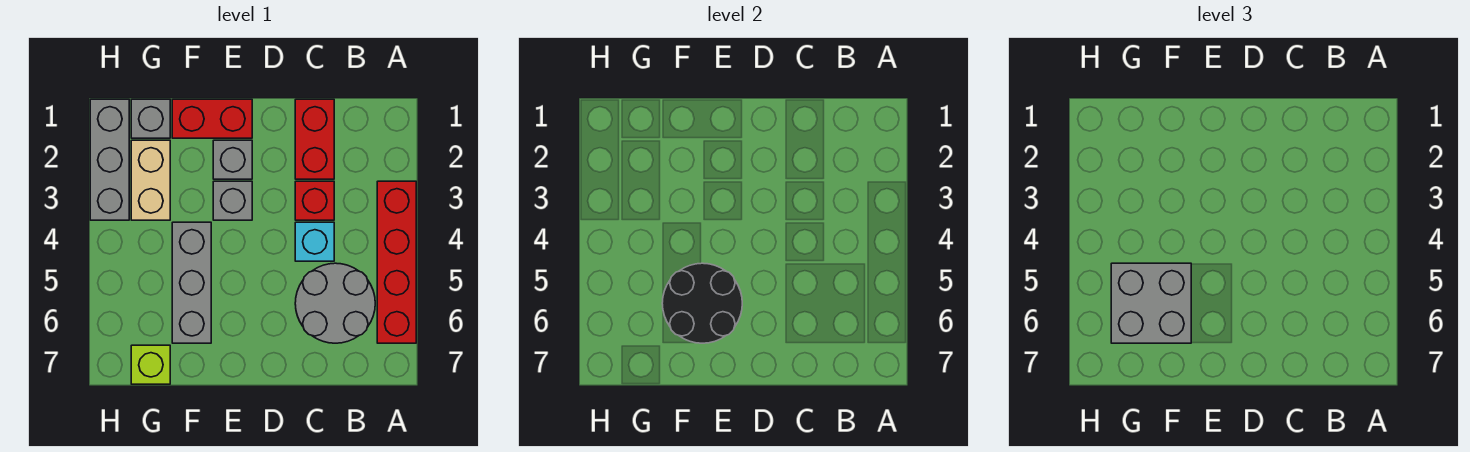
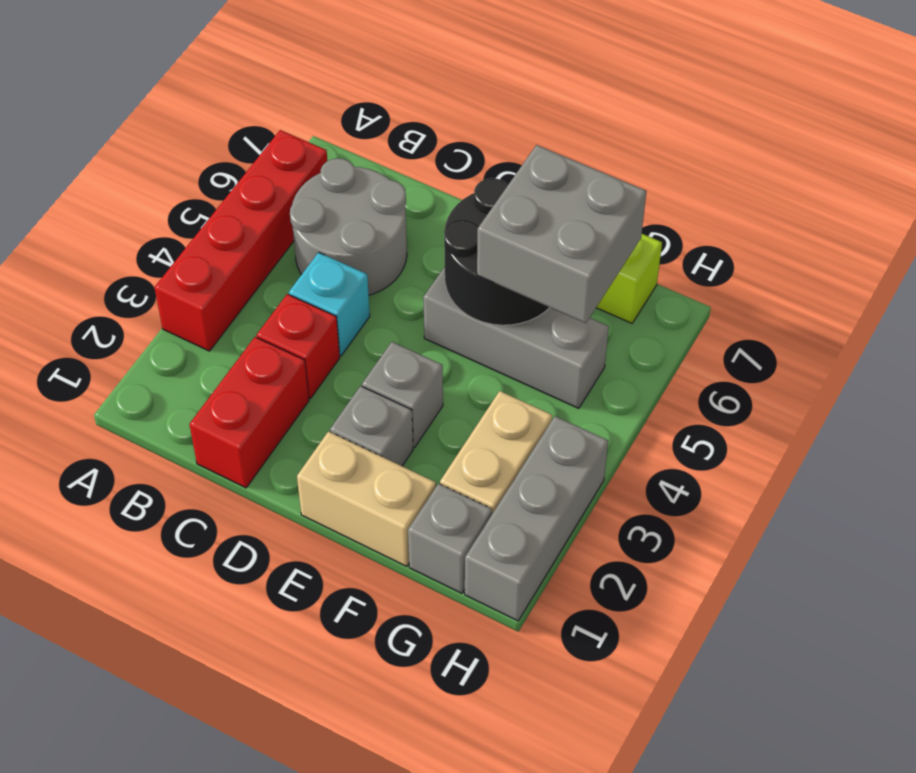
red brick E1:F1 level 1 -> tan brick E1:F1 level 1
grey brick F4:F6 level 1 -> grey brick E5:G5 level 1

